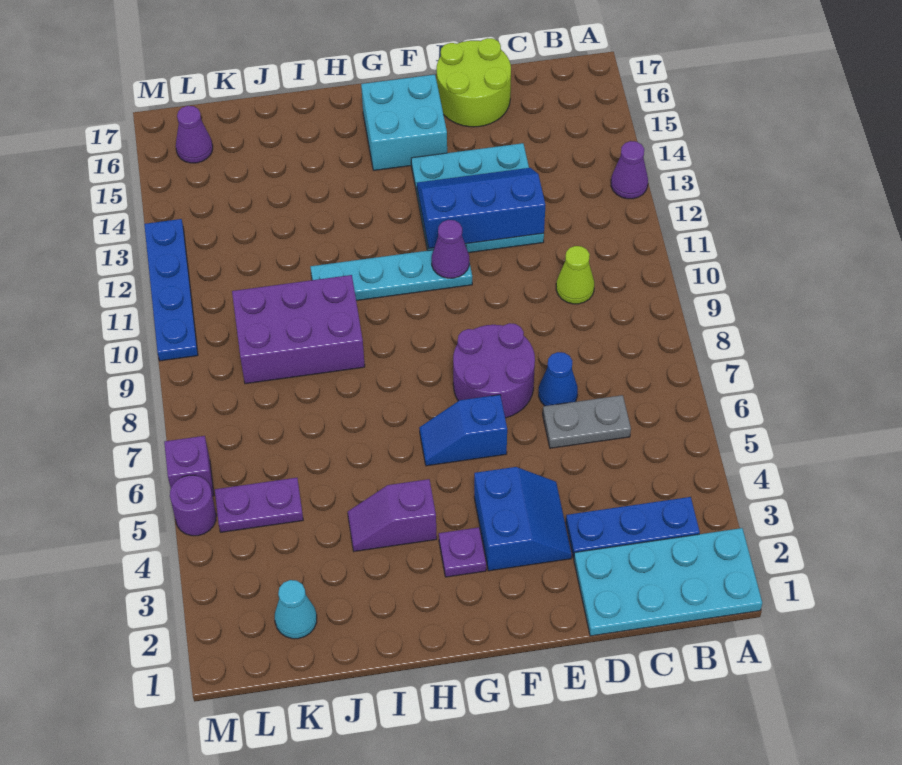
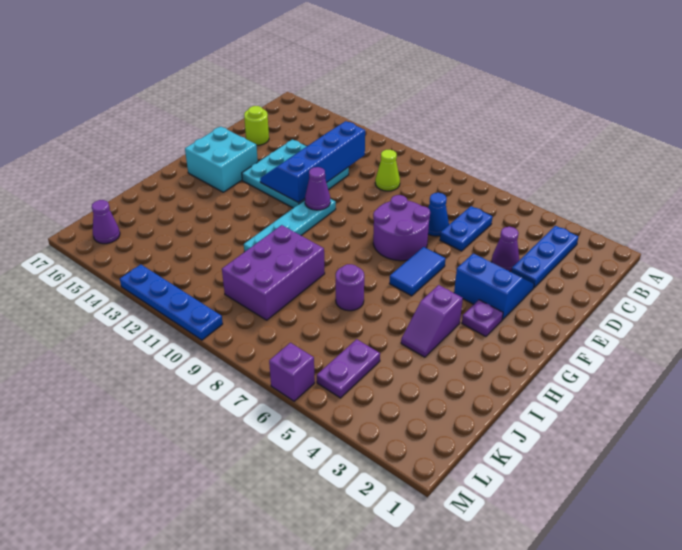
cyan plate A1:D2 level 1 -> none
purple cone A13 level 1 -> purple cone D4 level 1
grey plate C6:D6 level 1 -> blue plate C6:D6 level 1
blue slope D12:F13 level 2 top 12 -> blue slope C12:F13 level 2 top 12
lime round brick D16:E17 level 1 -> lime round brick D16 level 1
blue slope F6:G6 level 1 top F -> blue tile F6:G6 level 1
cyan cone K2 level 1 -> none
purple round brick M5 level 1 -> purple round brick I7 level 1

